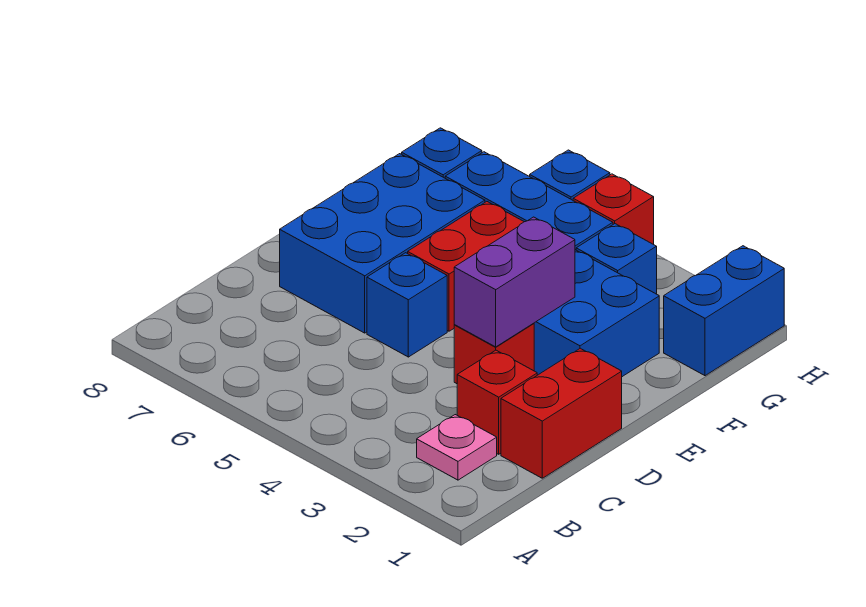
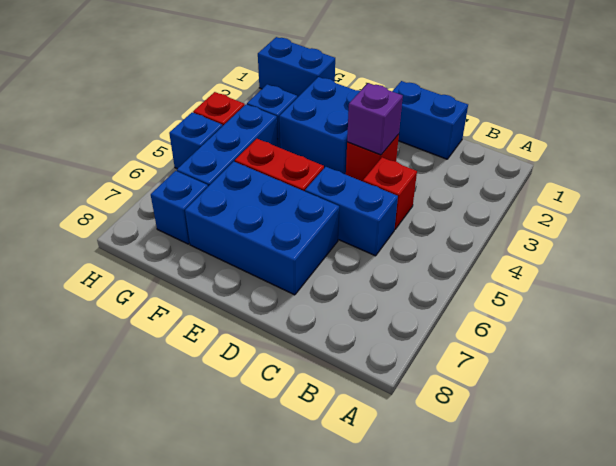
pink plate B2 level 1 -> none
red brick C1:D1 level 1 -> blue brick C1:D1 level 1
red brick C2 level 1 -> red brick C4 level 1
purple brick D3:E3 level 2 -> purple brick D3 level 2
blue brick D5 level 1 -> blue brick C5:D5 level 1

